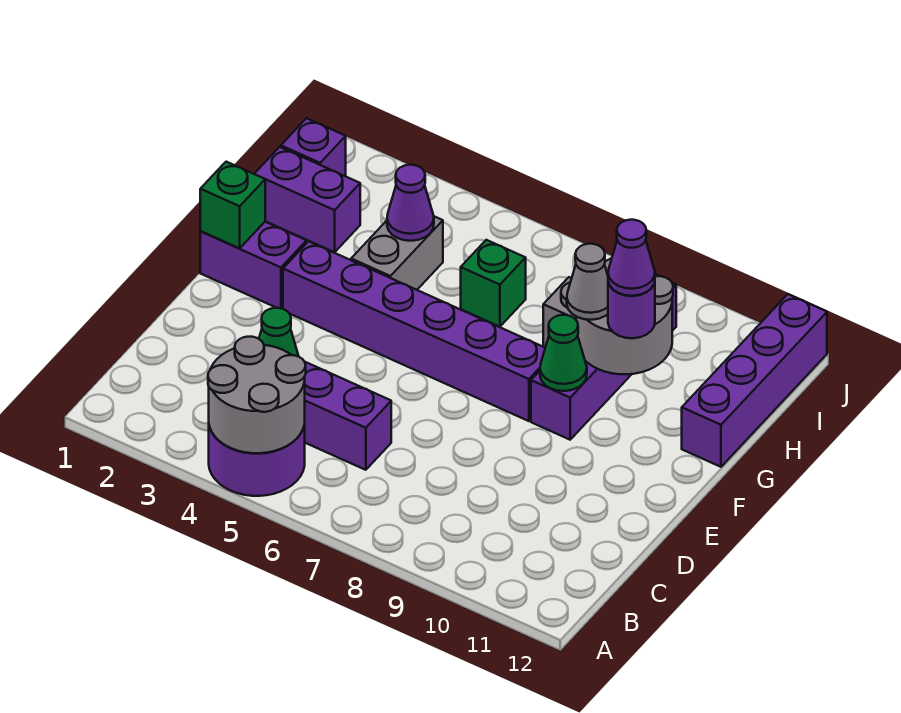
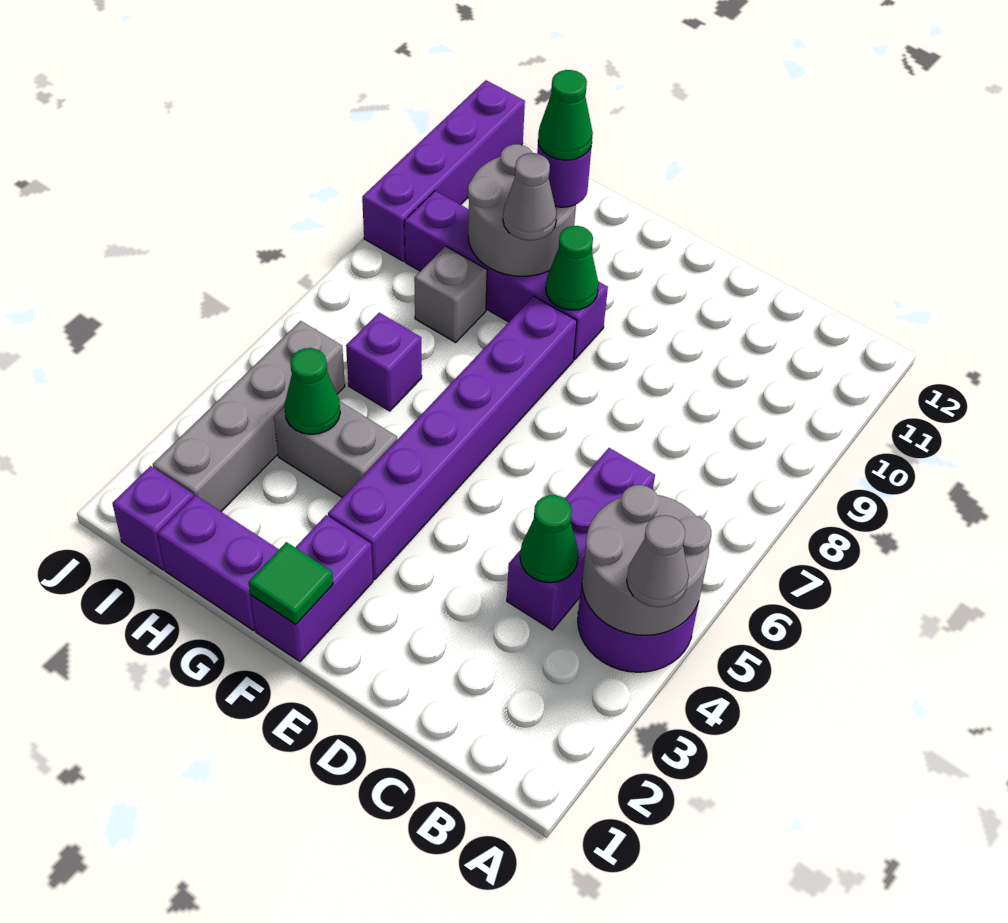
none -> grey cone A4 level 3
green brick F1 level 2 -> green tile F1 level 2
purple cone G10 level 4 -> green cone G10 level 4
purple brick G12:J12 level 1 -> purple brick J9:J12 level 1
purple brick H1:H2 level 1 -> purple brick G1:H1 level 1
purple cone H4 level 2 -> green cone H4 level 2
green brick H6 level 1 -> purple brick H6 level 1
none -> grey brick I2:I5 level 1

